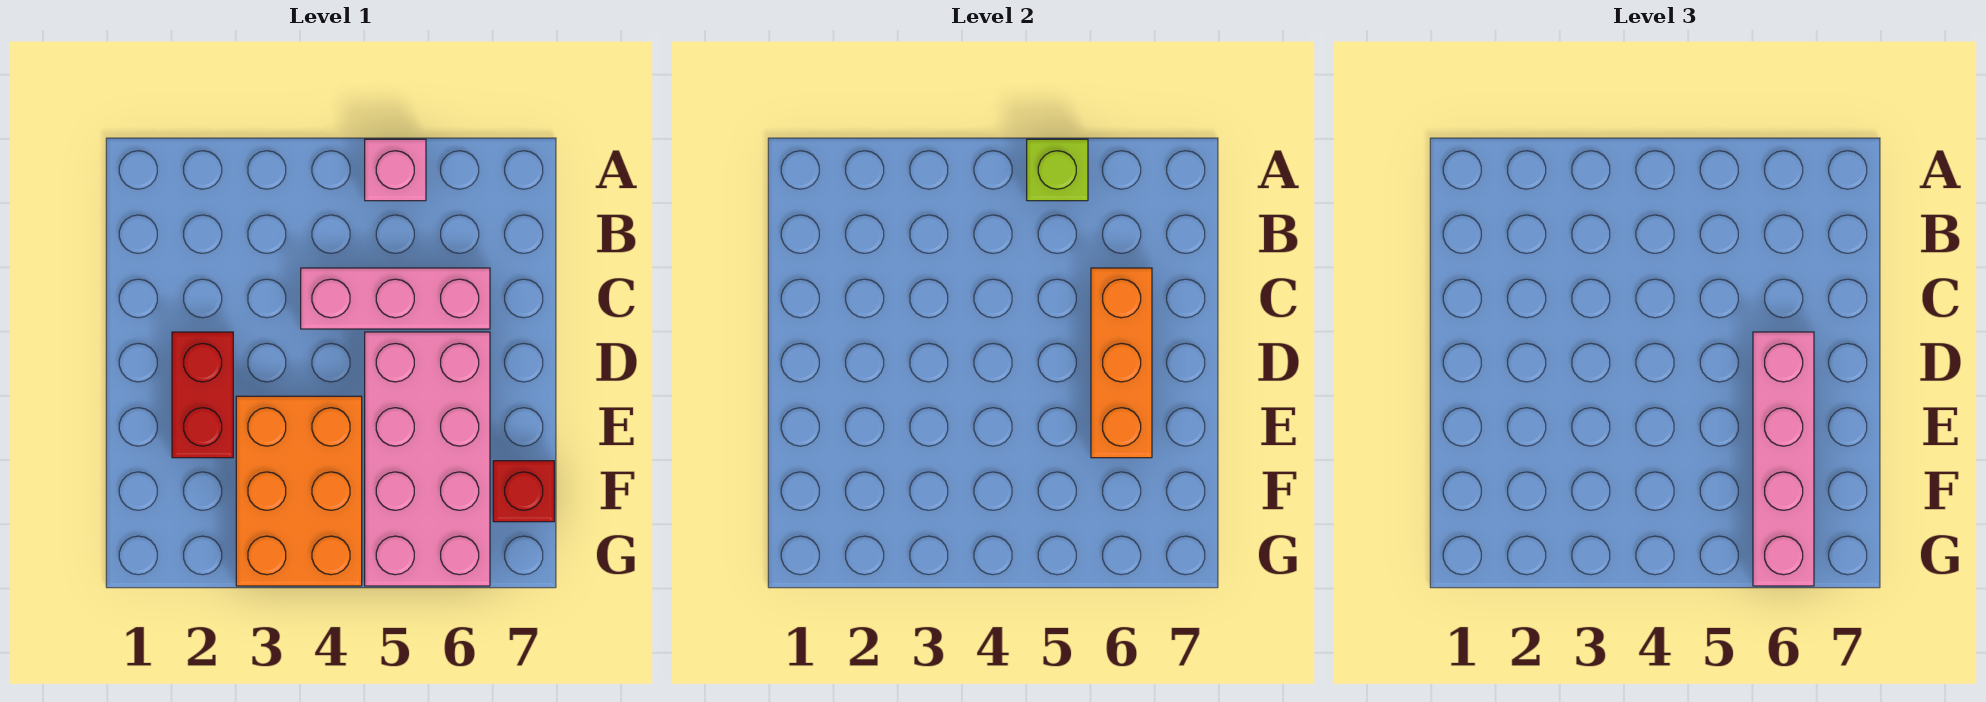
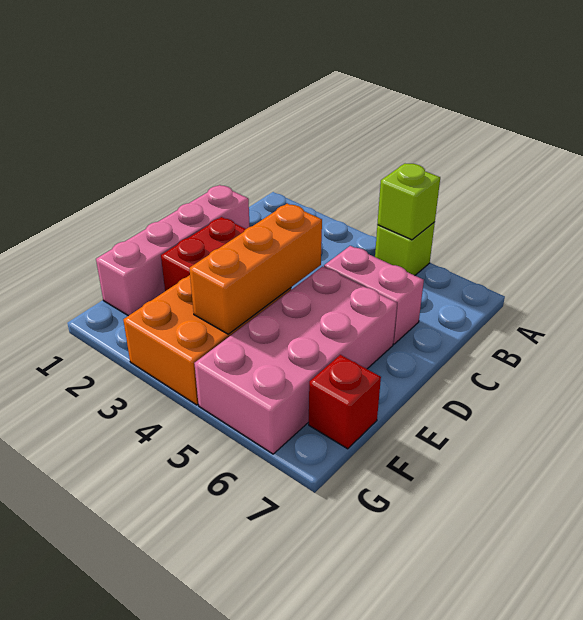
pink brick A5 level 1 -> lime brick A5 level 1
pink brick C4:C6 level 1 -> pink brick C5:C6 level 1
orange brick C6:E6 level 2 -> orange brick D4:F4 level 2
pink brick D6:G6 level 3 -> pink brick C1:F1 level 1

